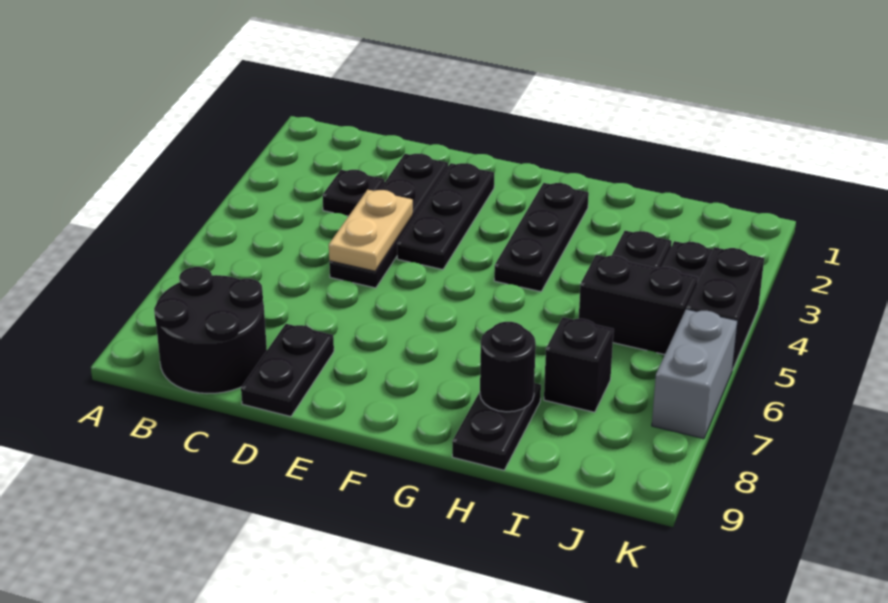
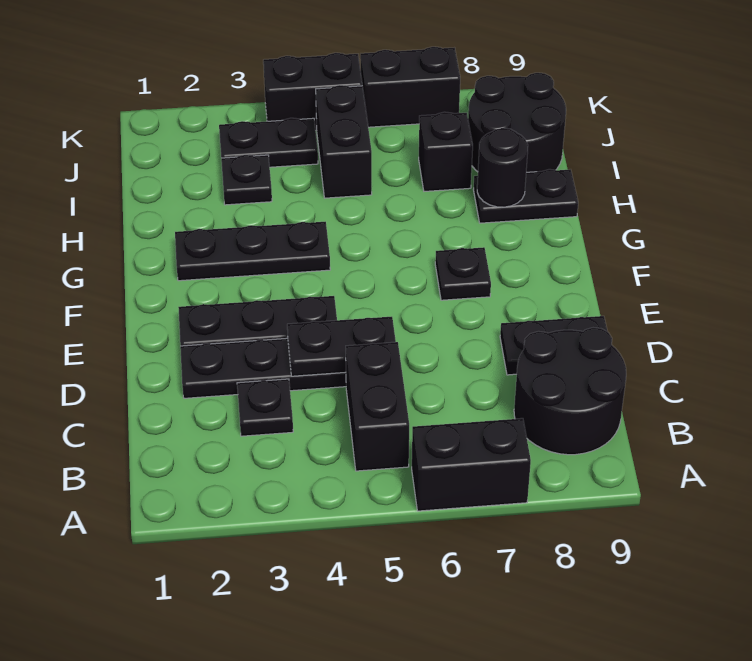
none -> black brick A6:A7 level 1
none -> black brick B5:C5 level 1
tan plate D4:D5 level 2 -> black plate D4:D5 level 2
none -> black plate F7 level 1
none -> black round brick I8:J9 level 1
grey brick K6:K7 level 1 -> black brick K6:K7 level 1

